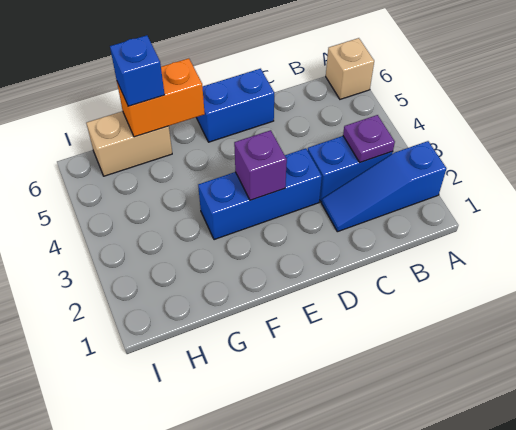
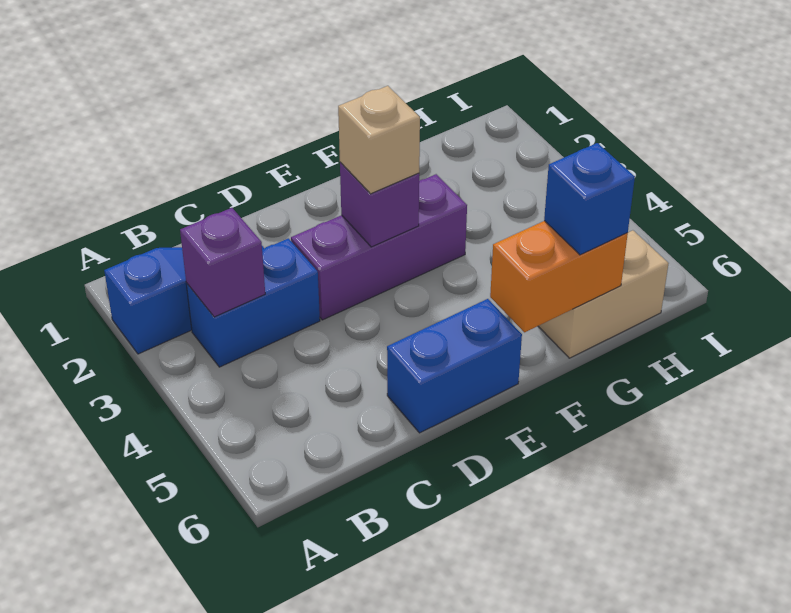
tan brick A6 level 1 -> tan brick E3 level 3
purple plate B3 level 2 -> purple brick B3 level 2
blue brick D3:F3 level 1 -> purple brick D3:F3 level 1

